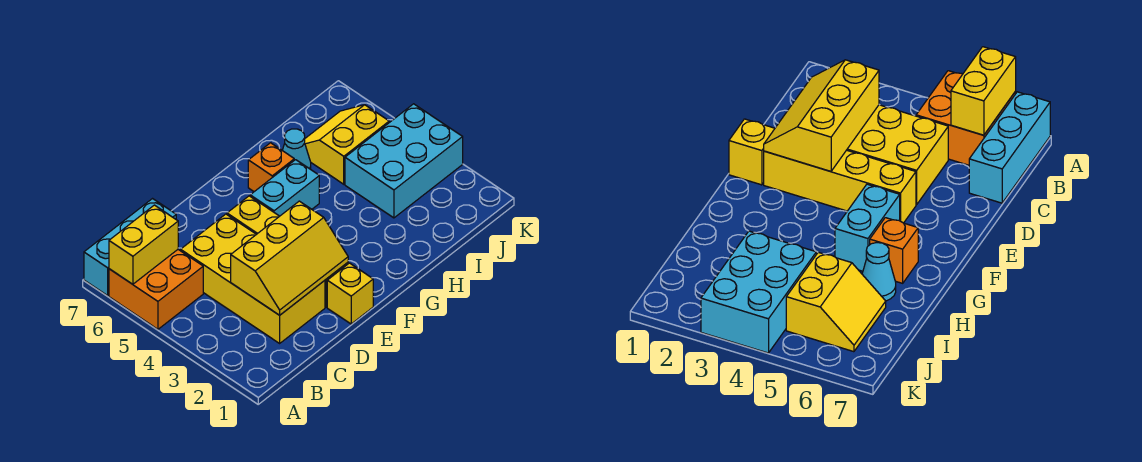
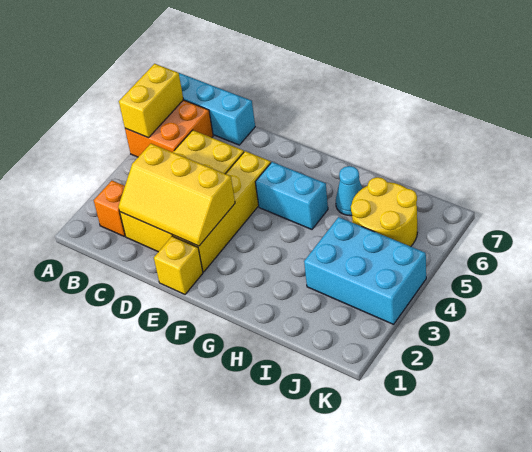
yellow brick A6:B6 level 2 -> yellow brick A5:A6 level 2
orange brick G6 level 1 -> orange brick B2 level 1
yellow slope I5:J6 level 1 top 5 -> yellow round brick I5:J6 level 1

